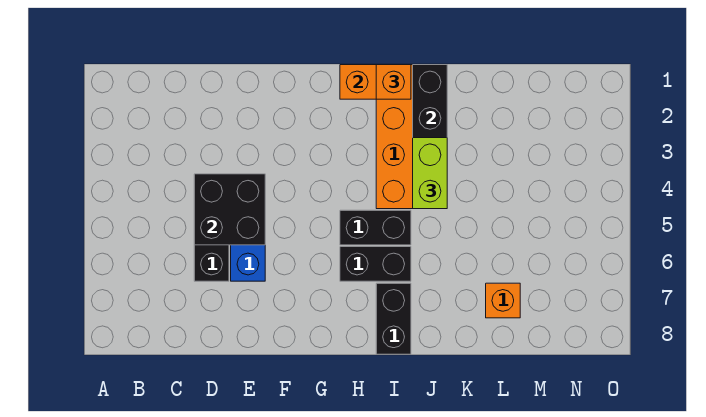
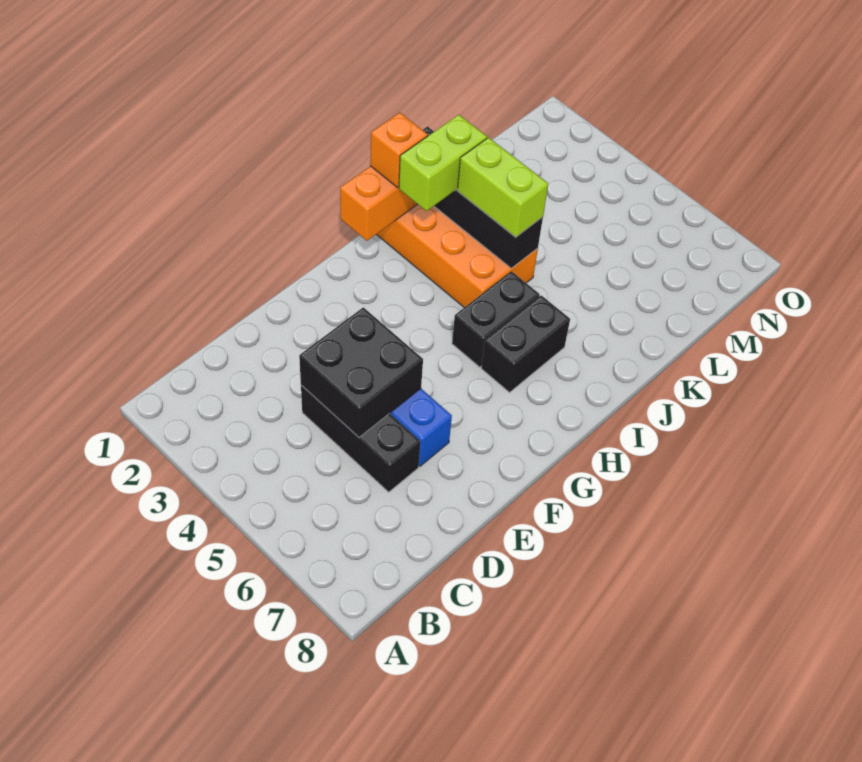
none -> lime brick I2:J2 level 3
black brick I7:I8 level 1 -> none
orange brick L7 level 1 -> none

